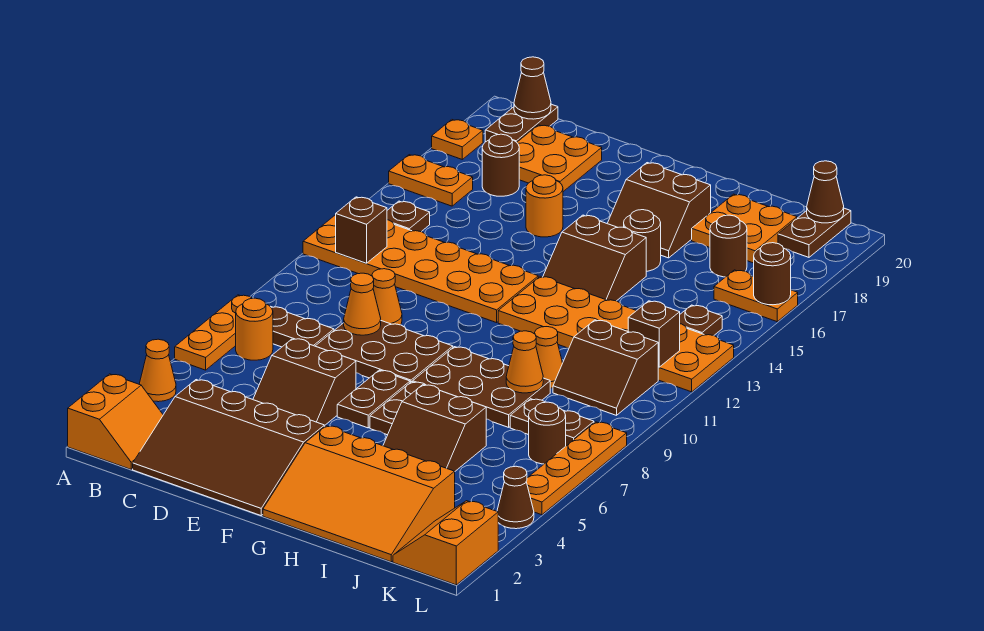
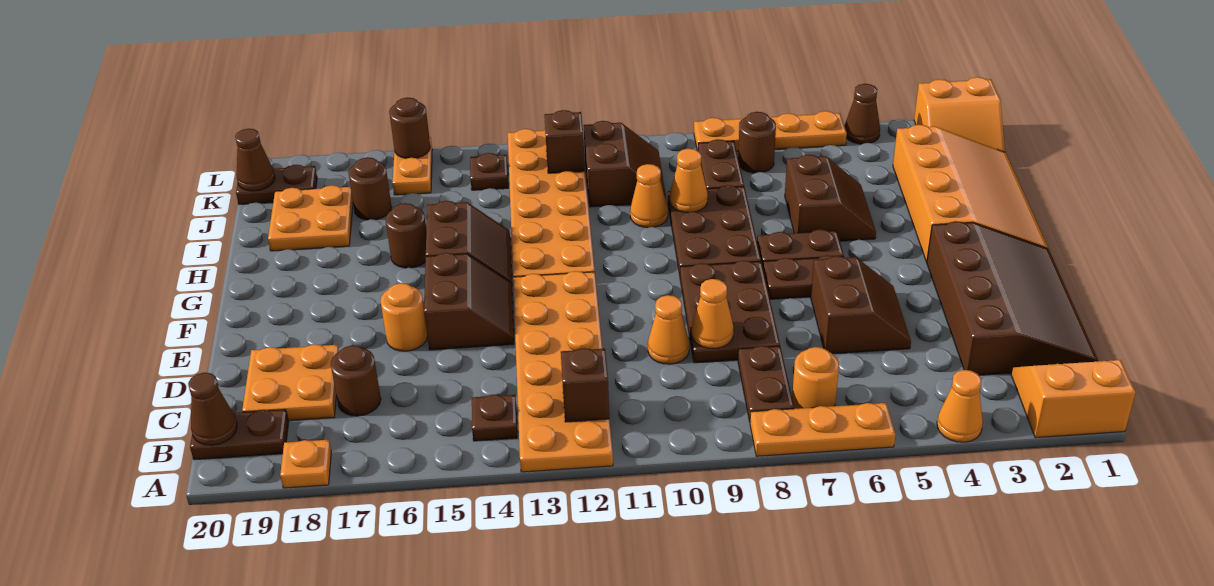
orange plate A16:B16 level 1 -> none
brown slope G17:H18 level 1 top 18 -> brown slope E14:F15 level 1 top 15

